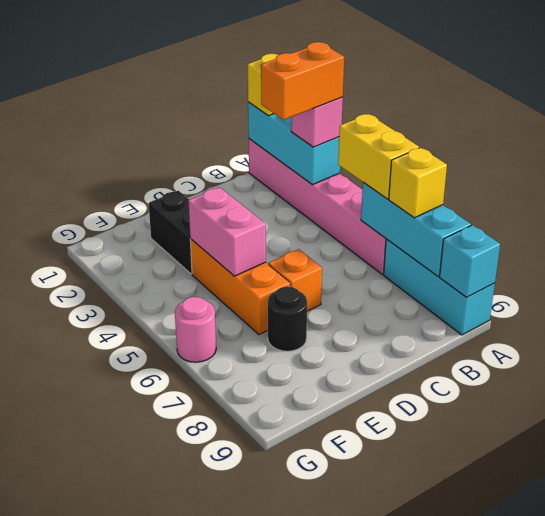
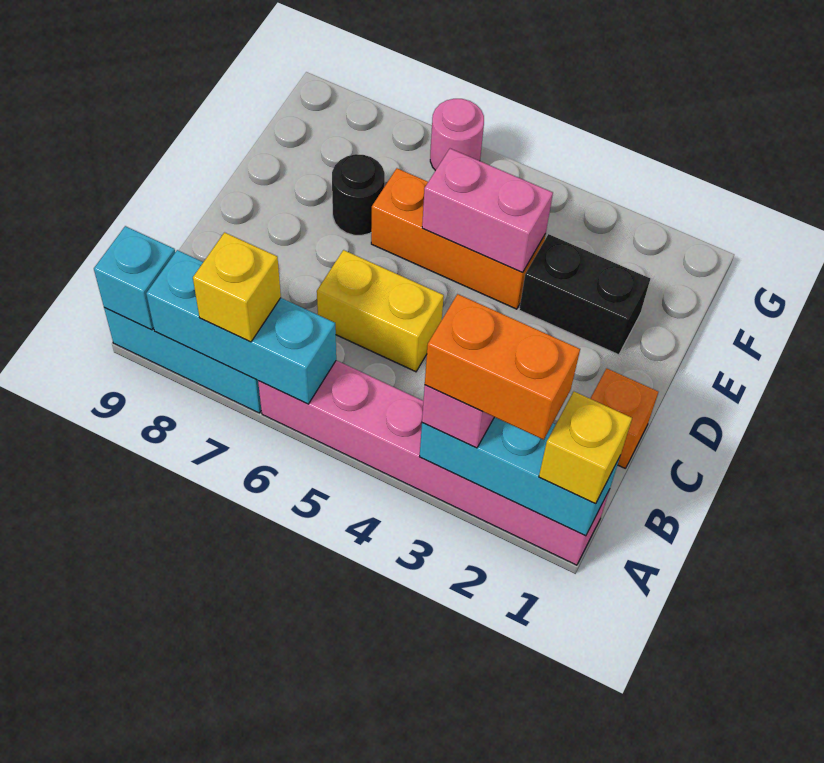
orange brick A3:B3 level 4 -> orange brick A2:A3 level 4
yellow brick A5:A6 level 3 -> yellow brick C5:C6 level 1
orange brick D6 level 1 -> orange brick C1 level 1

